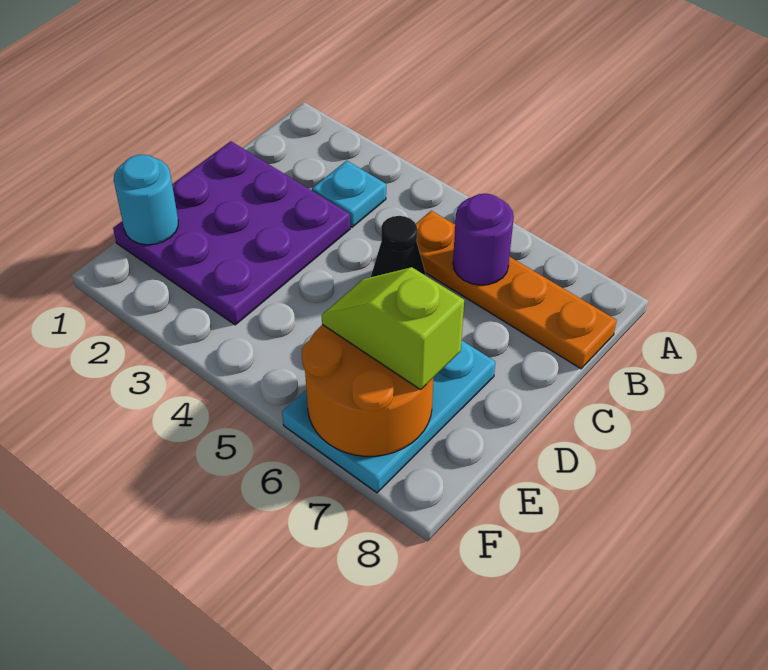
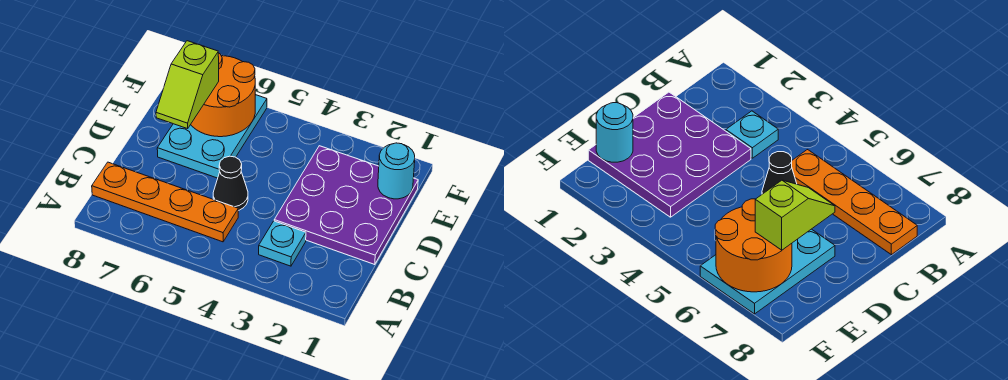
purple round brick B6 level 2 -> none
lime slope E6:E7 level 3 top 7 -> lime slope D7:E7 level 3 top E

